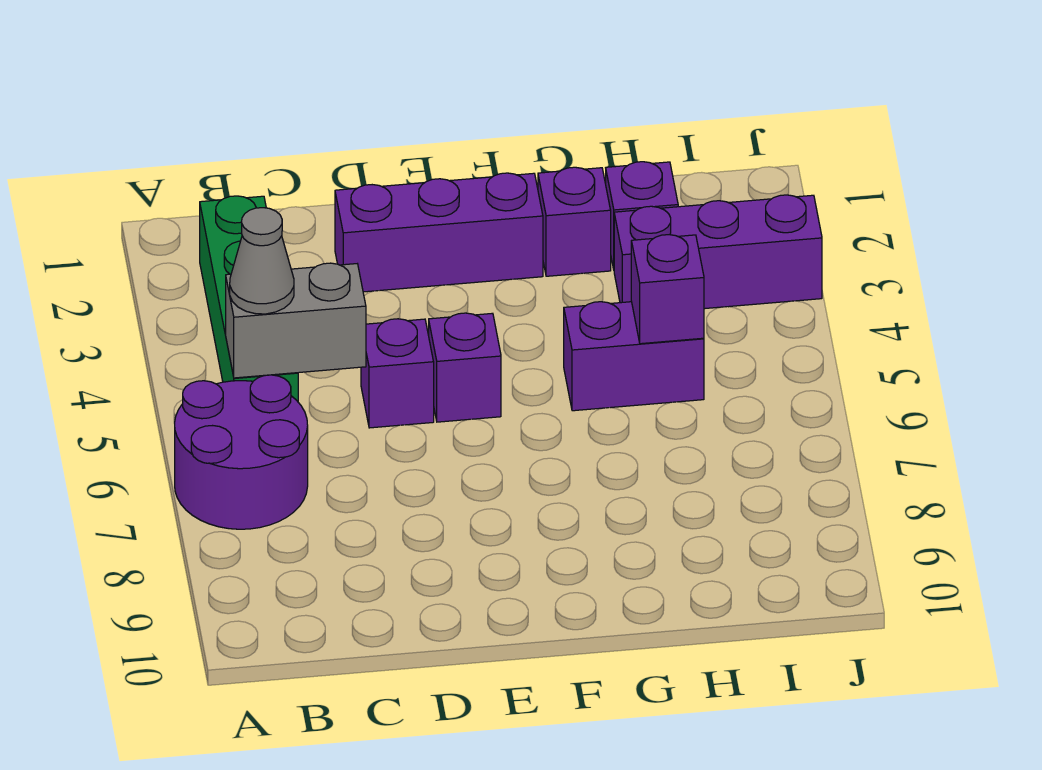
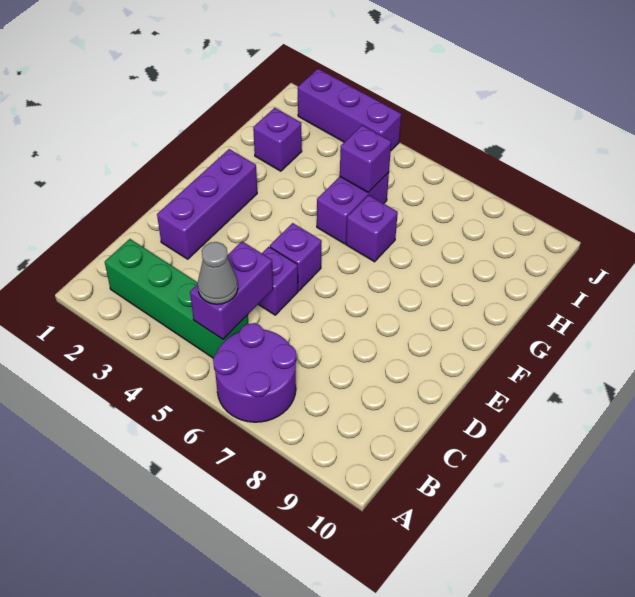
grey brick B5:C5 level 2 -> purple brick B5:C5 level 2
purple brick G2 level 1 -> purple brick G6 level 1
purple brick H3:J3 level 1 -> purple brick J2:J4 level 1

